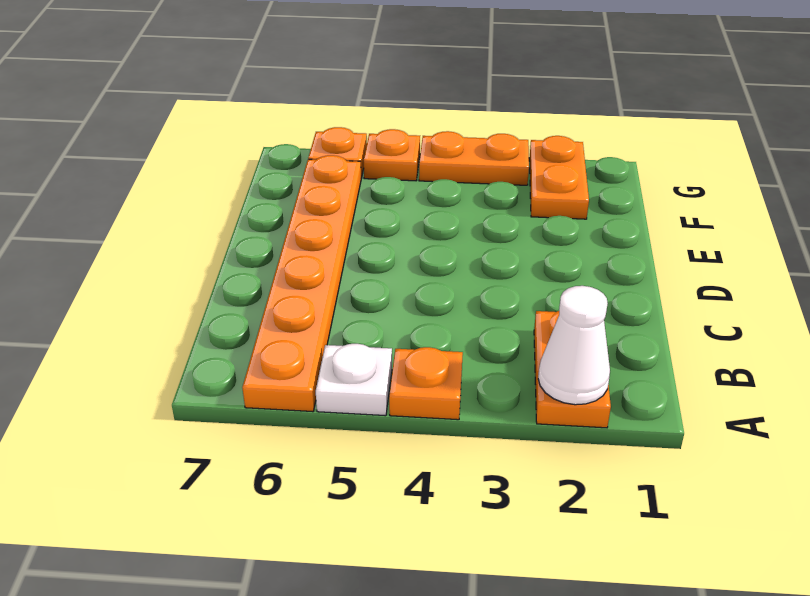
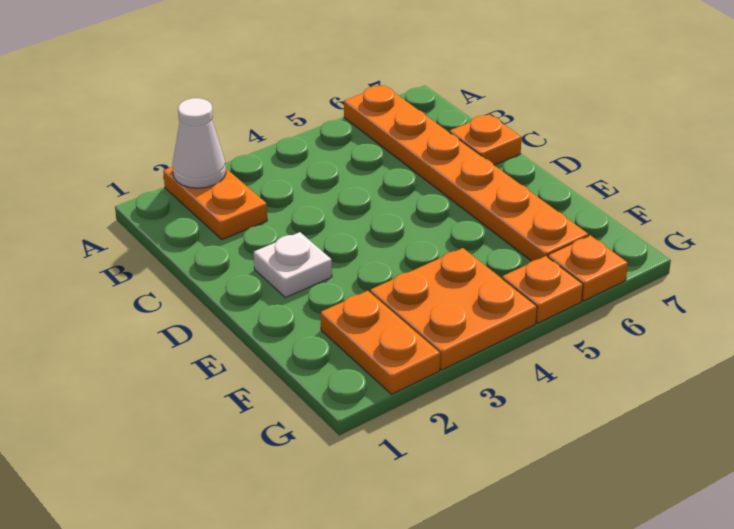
orange plate A4 level 1 -> orange plate C7 level 1
white plate A5 level 1 -> white plate D2 level 1
orange plate G3:G4 level 1 -> orange plate F3:G4 level 1

